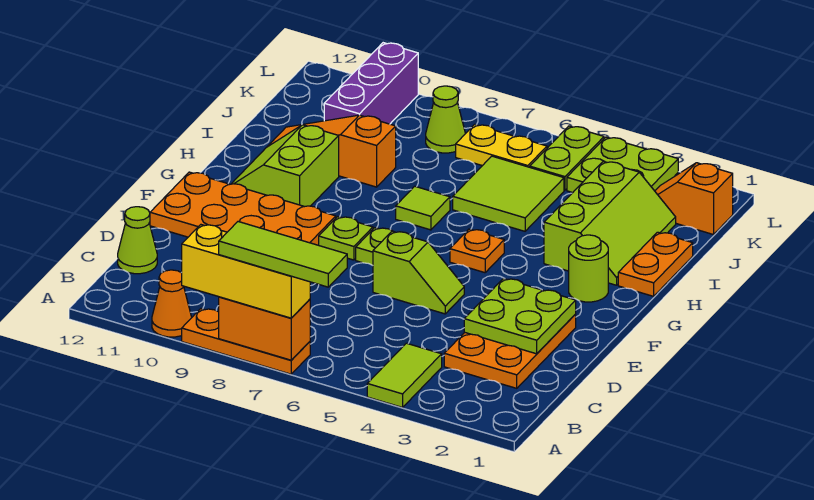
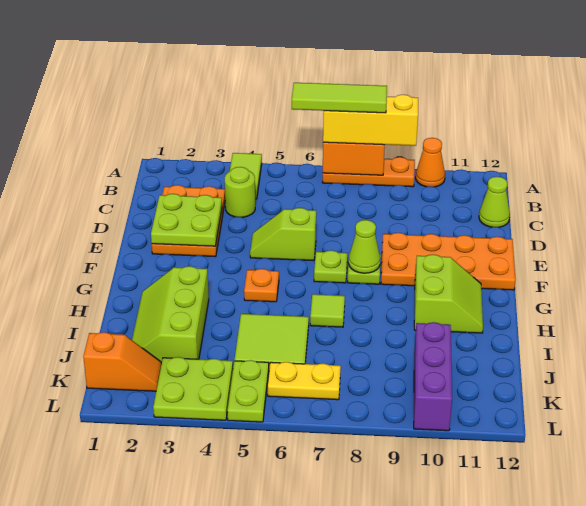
lime round brick G2 level 1 -> lime round brick C4 level 1
orange plate H1:I1 level 1 -> none
orange slope I9:I11 level 1 top 9 -> none
lime cone K8 level 1 -> lime cone F8 level 2

